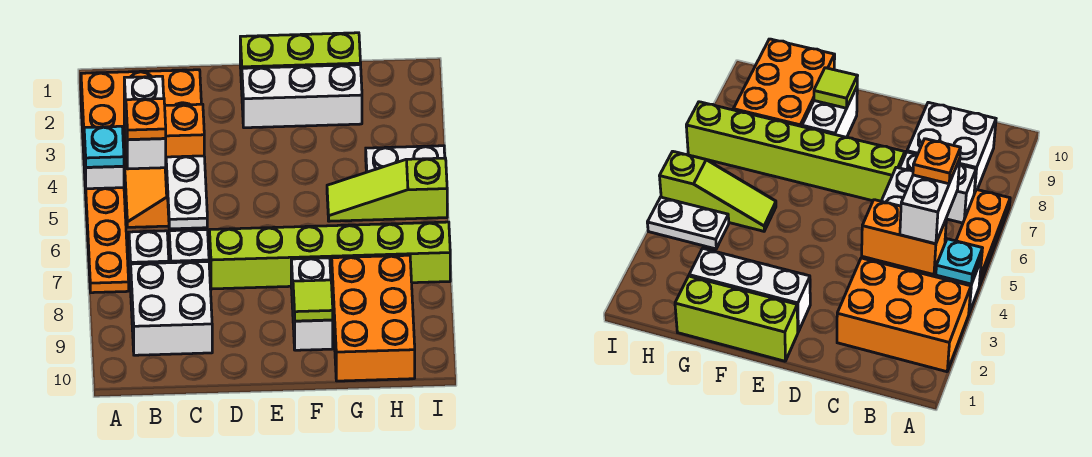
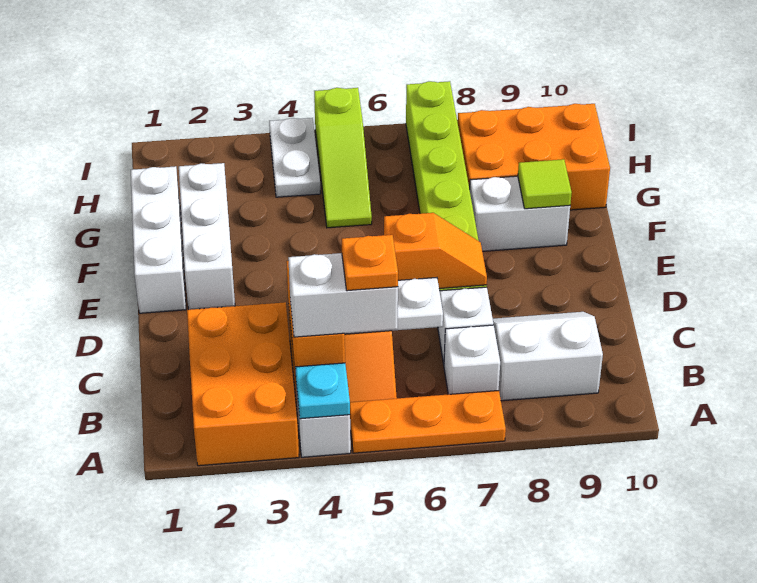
white brick B8:C9 level 1 -> white slope B8:C9 level 1 top B
none -> orange slope D6:D7 level 2 top 6
lime brick E1:G1 level 1 -> white brick E1:G1 level 1

